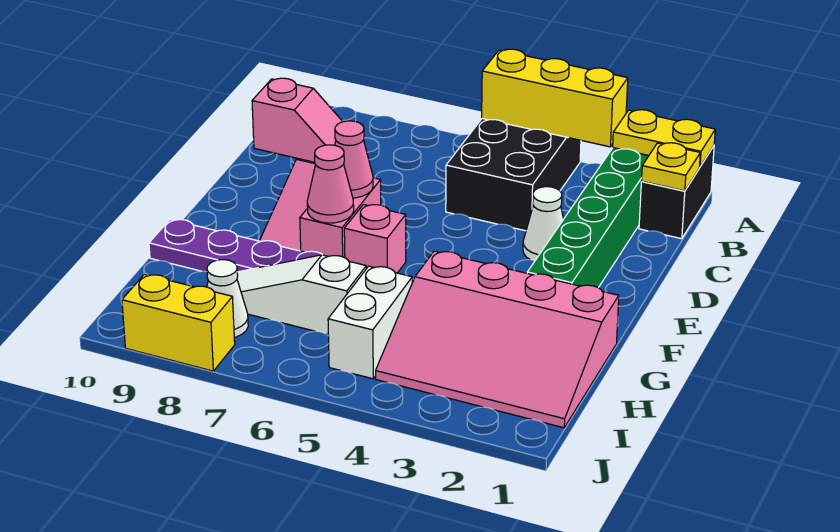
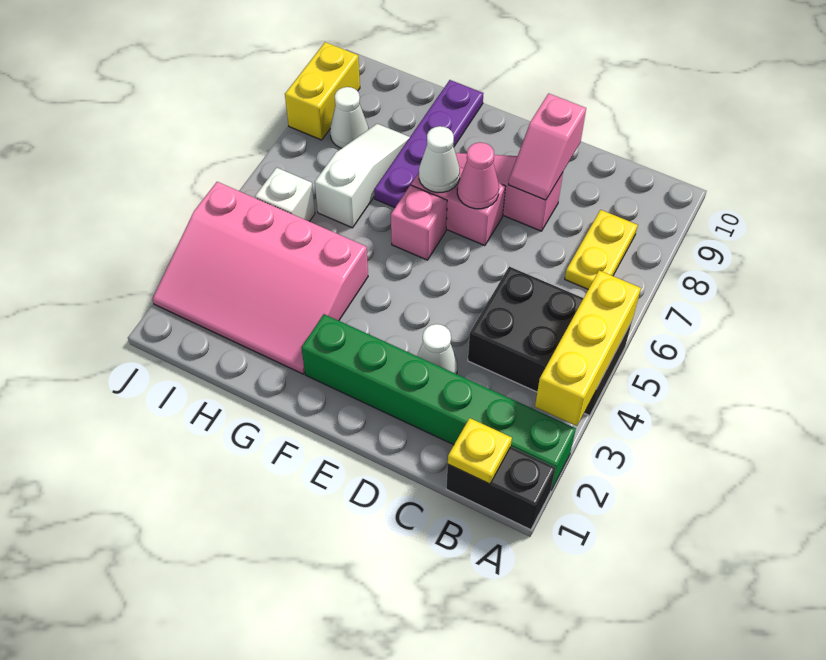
yellow plate A1:A2 level 2 -> yellow plate B7:B8 level 1
pink cone F7 level 2 -> white cone F7 level 2
pink slope G1:I4 level 1 top G -> pink slope G2:J4 level 1 top 4
white brick H5:I5 level 1 -> white brick I5 level 1

